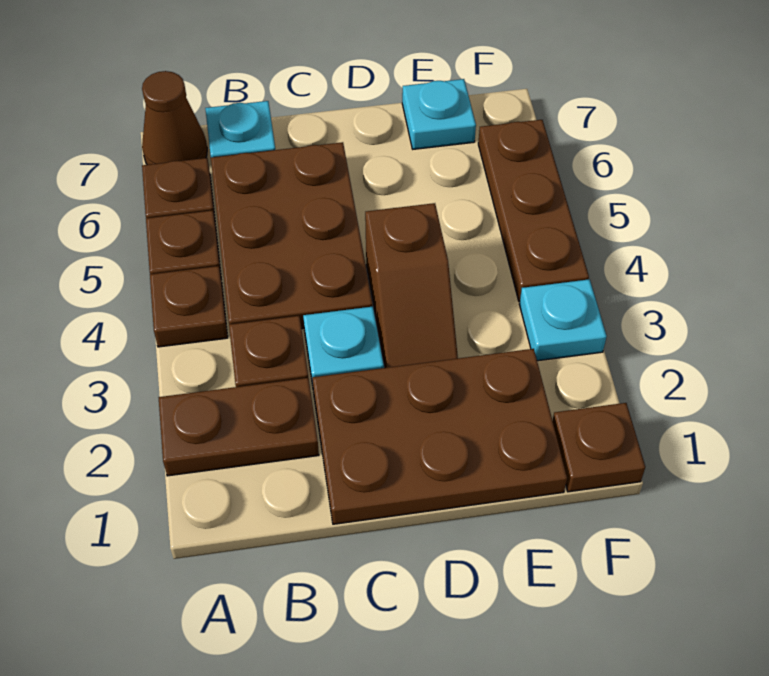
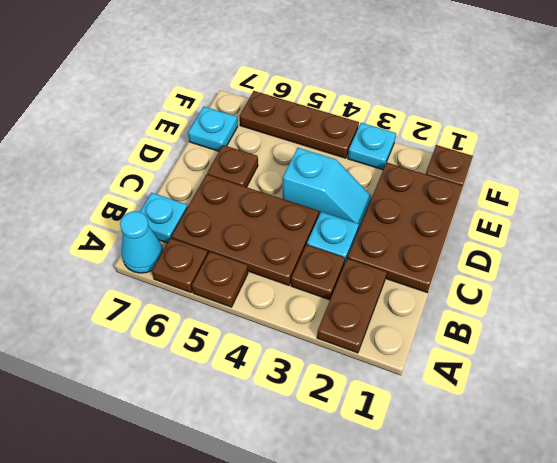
brown plate A4 level 1 -> brown plate D6 level 1
brown cone A7 level 1 -> cyan cone A7 level 1
brown slope D3:D4 level 1 top 4 -> cyan slope D3:D4 level 1 top 4

